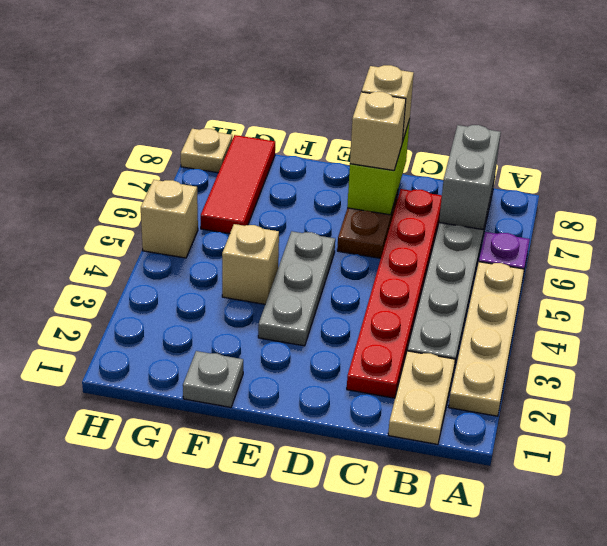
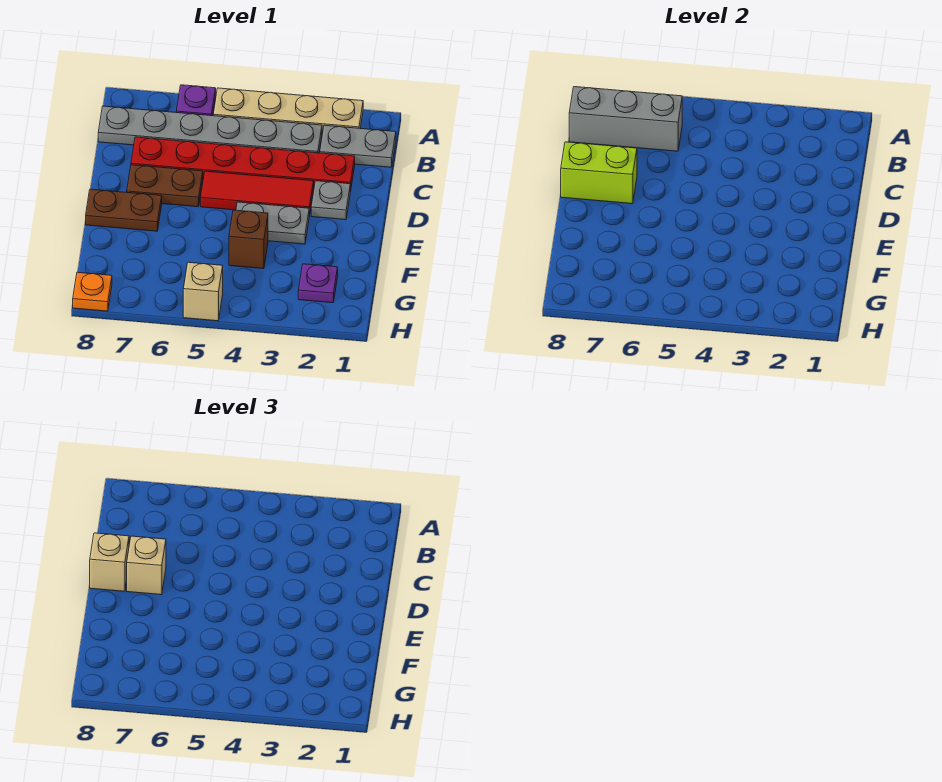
tan plate B1:B2 level 1 -> grey plate B1:B2 level 1
grey brick B7:B8 level 2 -> grey brick B6:B8 level 2
grey plate E3:E5 level 1 -> grey plate E3:E4 level 1
none -> brown plate E7:E8 level 1
grey plate F1 level 1 -> grey plate D2 level 1
tan brick F4 level 1 -> brown brick F4 level 1
none -> purple plate G2 level 1
red tile G6:G8 level 1 -> red tile D3:D5 level 1
tan plate H8 level 1 -> orange plate H8 level 1

